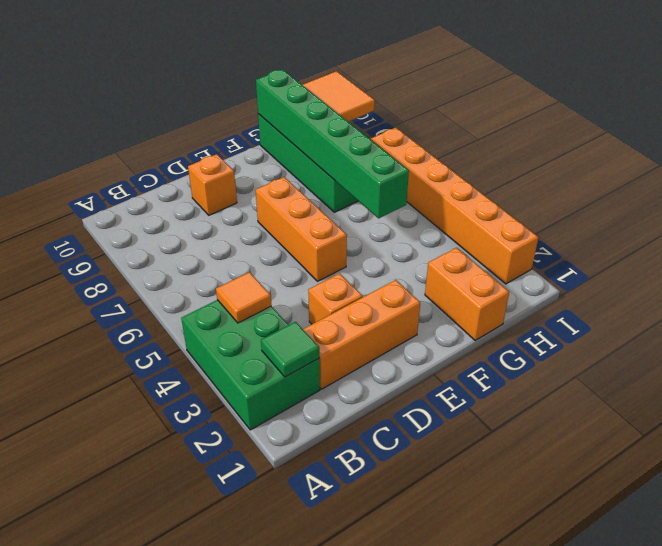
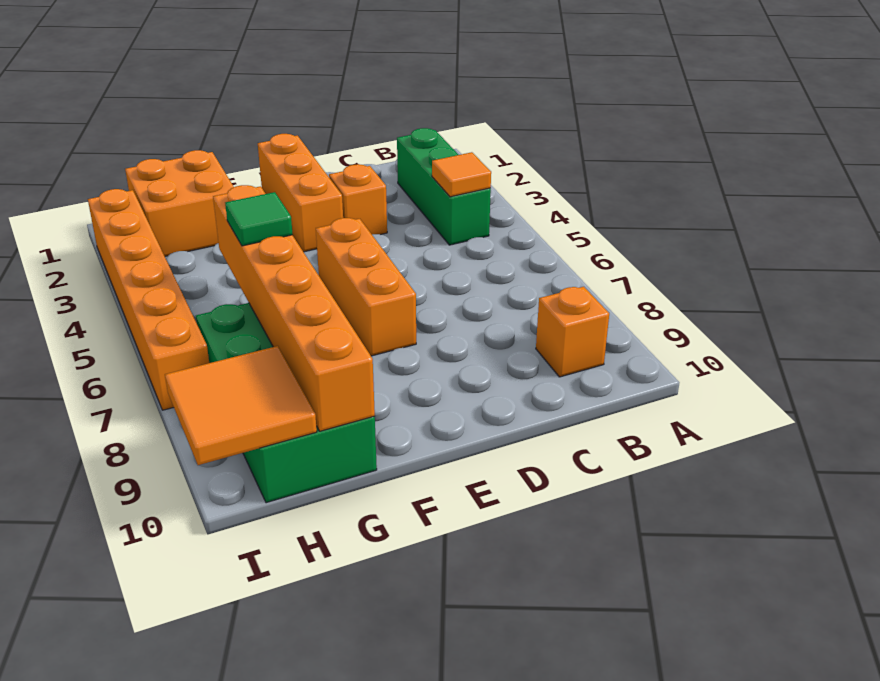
green brick A2:B4 level 1 -> green brick B2:B4 level 1
green tile B2 level 2 -> green tile G6 level 3
orange brick C2:E2 level 1 -> orange brick E1:E3 level 1
orange brick D9 level 1 -> orange brick B9 level 1
orange brick G1:G2 level 1 -> orange brick G1:H2 level 1
green brick G5:G10 level 2 -> orange brick G5:G10 level 2

